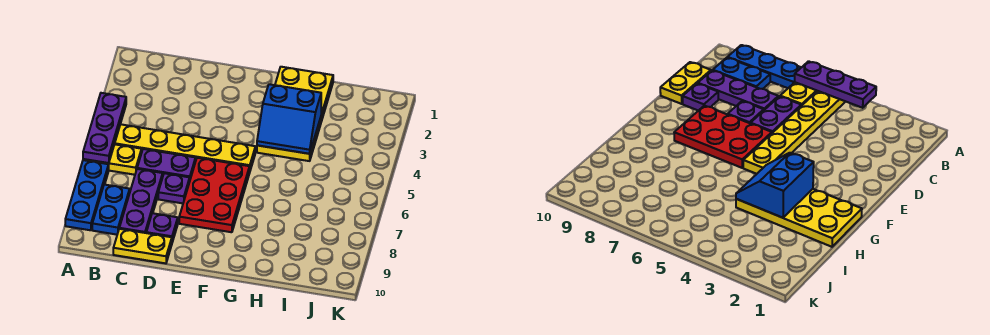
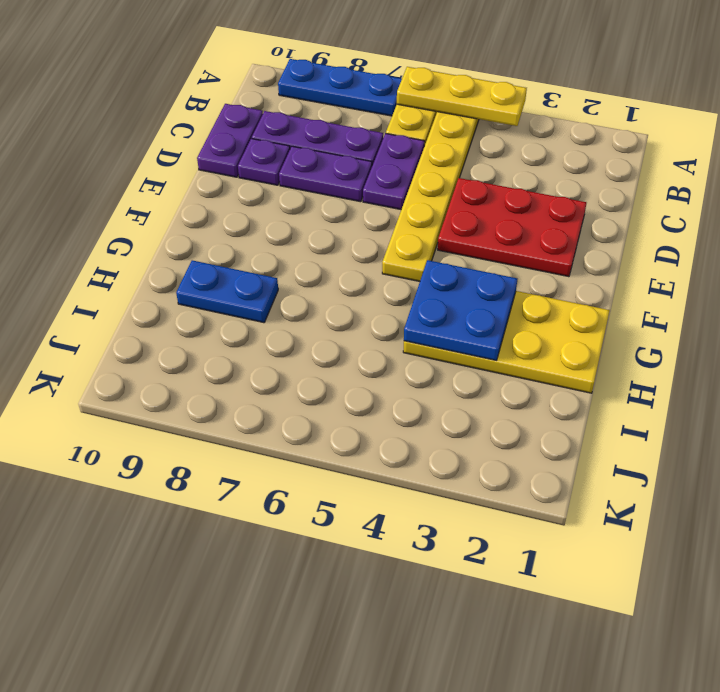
purple plate A4:A6 level 2 -> yellow plate A4:A6 level 2
blue plate B8:B9 level 1 -> blue plate H8:H9 level 1
yellow plate C10:D10 level 1 -> purple plate C10:D10 level 1
purple plate D7 level 1 -> purple plate D7:D8 level 1
red plate E6:F8 level 1 -> red plate D2:E4 level 1
blue slope G3:H4 level 2 top 3 -> blue plate G3:H4 level 2

